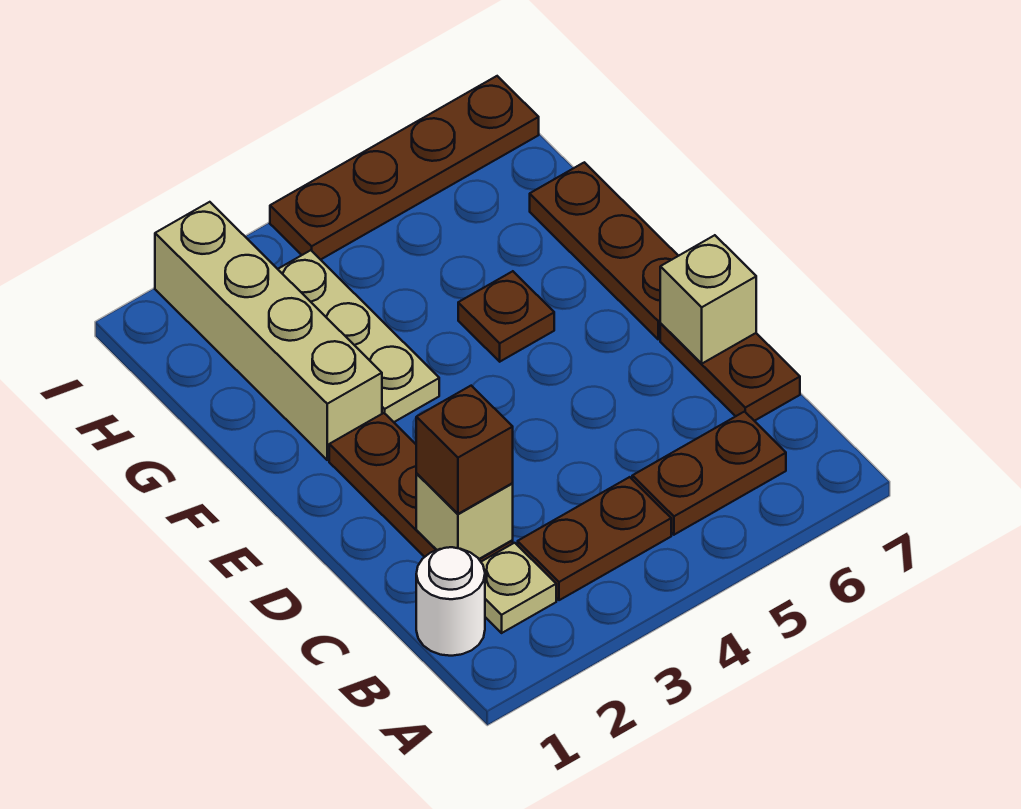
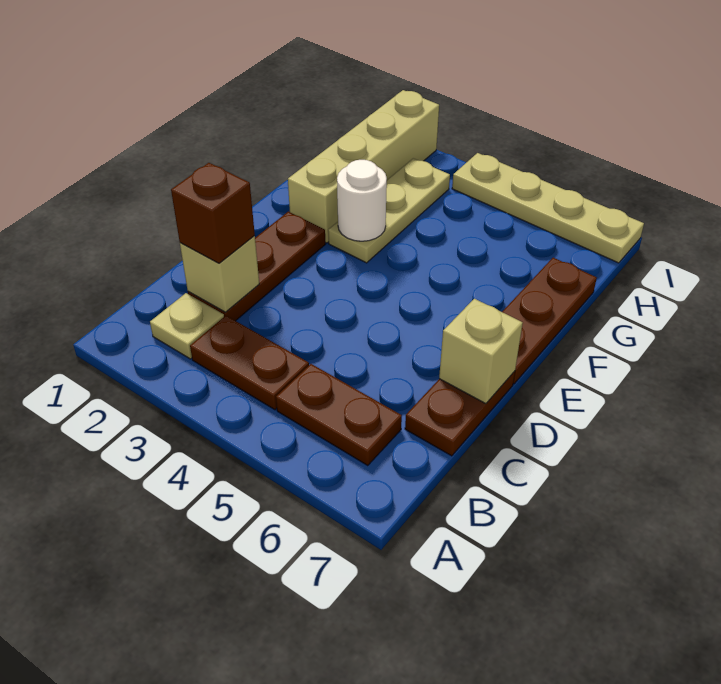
white round brick B1 level 1 -> white round brick F3 level 2
brown plate F5 level 1 -> none
brown plate I4:I7 level 1 -> tan plate I4:I7 level 1

